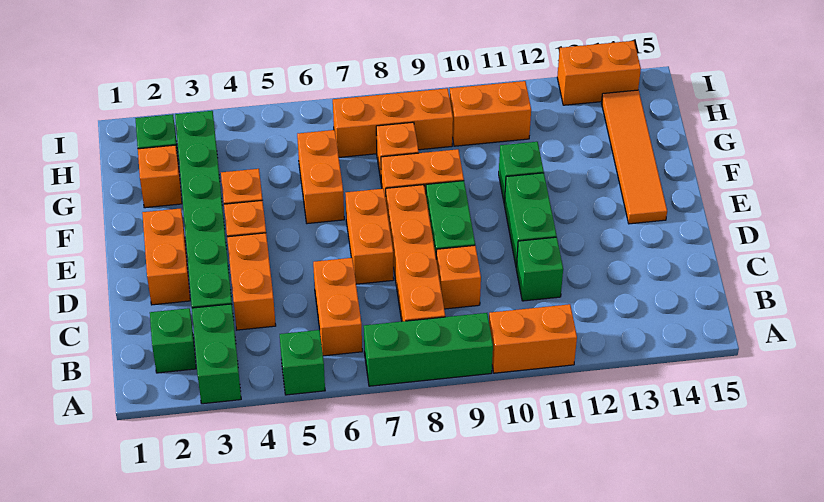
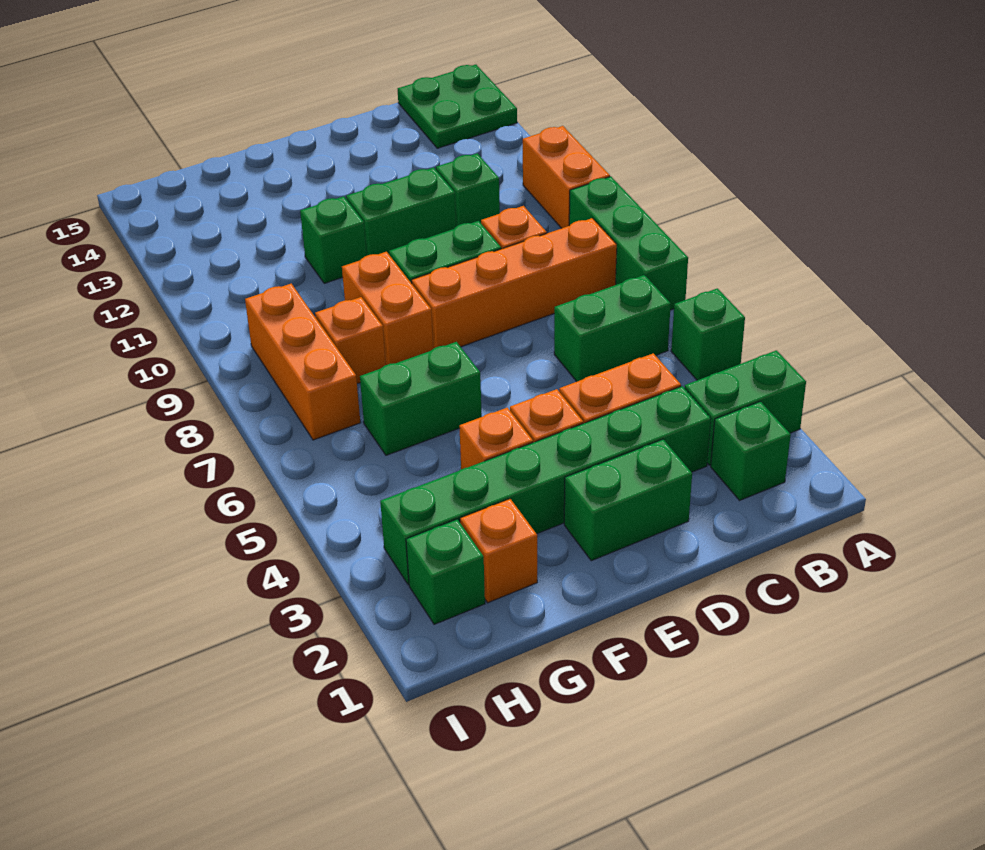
none -> green plate A14:B15 level 1
orange brick B6:C6 level 1 -> green brick B6:C6 level 1
orange brick D2:E2 level 1 -> green brick D2:E2 level 1
orange brick D7:E7 level 1 -> none
orange tile E14:H14 level 1 -> none
orange brick F6:G6 level 1 -> green brick F6:G6 level 1
orange brick H10:H11 level 1 -> none
orange brick I13:I14 level 1 -> none

